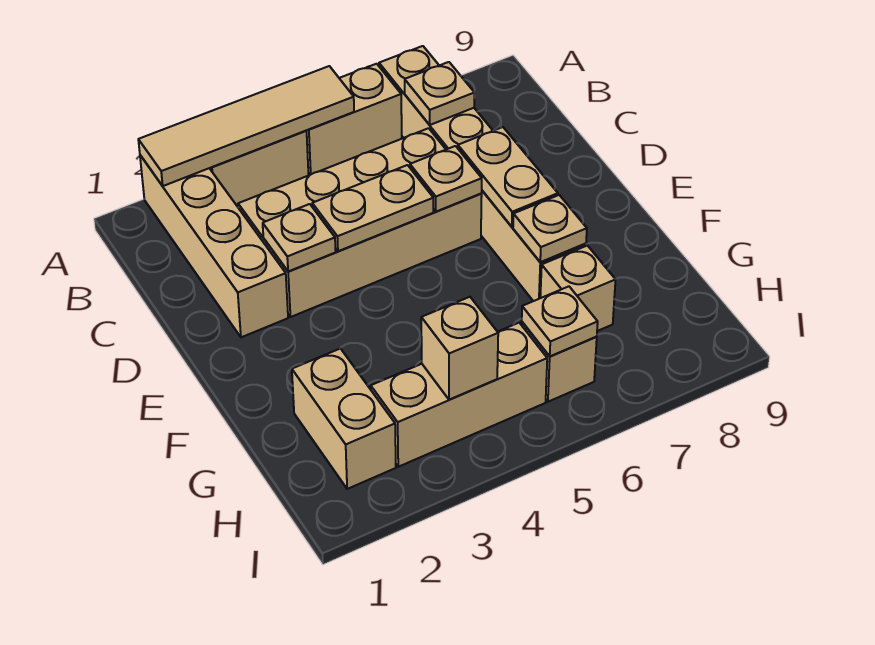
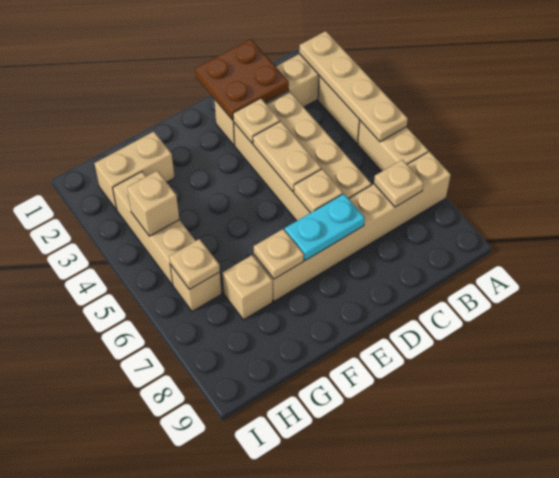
tan tile A2:A5 level 2 -> tan plate A2:A5 level 2
none -> brown plate C1:D2 level 2
tan plate D7:E7 level 2 -> cyan plate D7:E7 level 2

